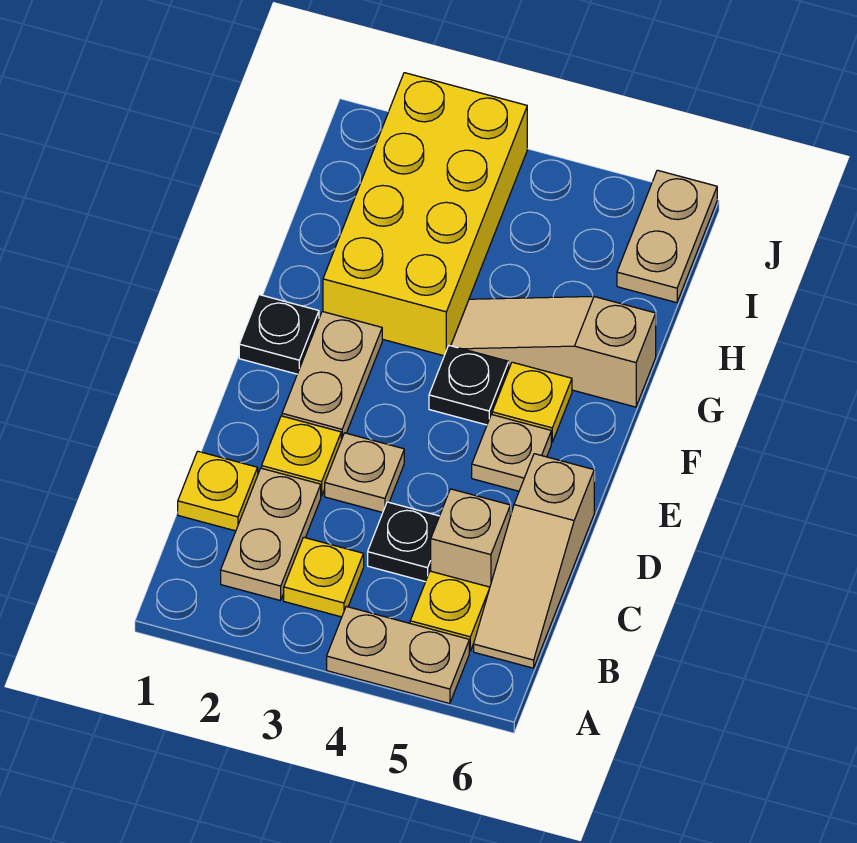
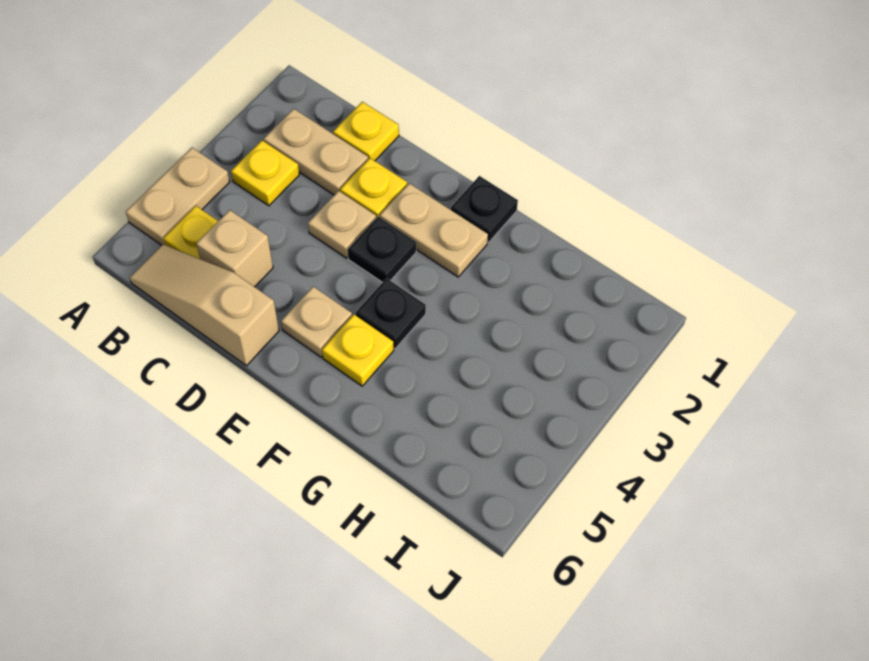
black plate C4 level 1 -> black plate E3 level 1
yellow brick G2:J3 level 1 -> none
tan slope G4:G6 level 1 top 6 -> none
tan plate I6:J6 level 1 -> none

